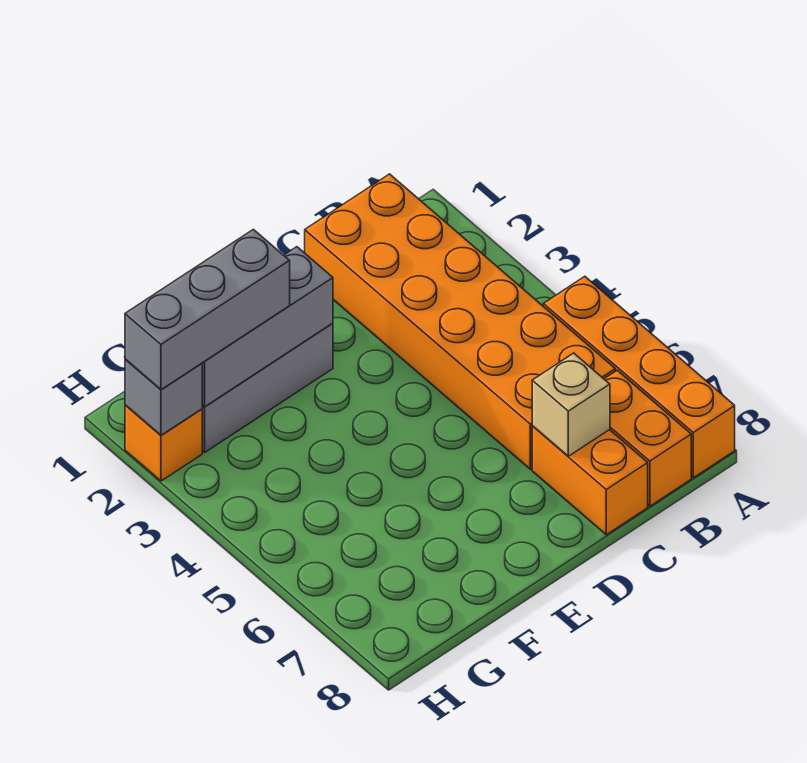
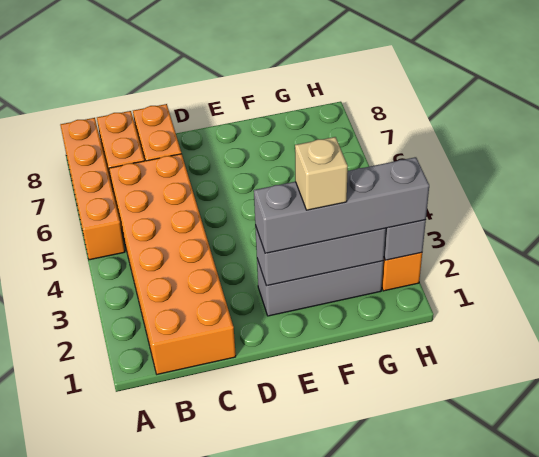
tan brick C7 level 2 -> tan brick F2 level 4
grey brick F2:H2 level 3 -> grey brick E2:H2 level 3

